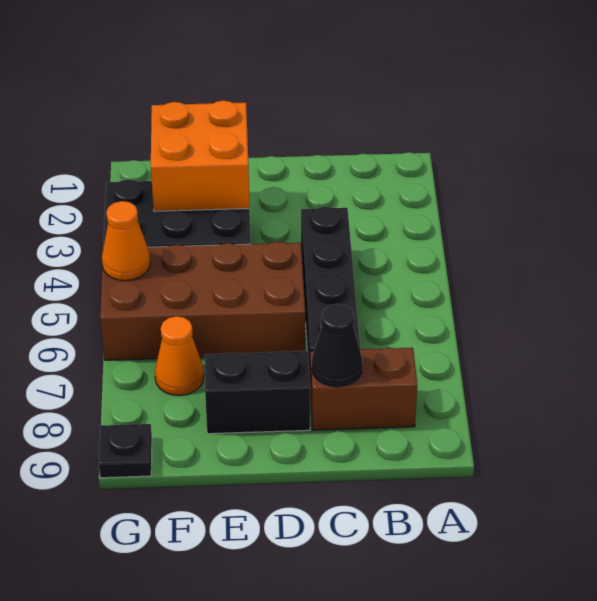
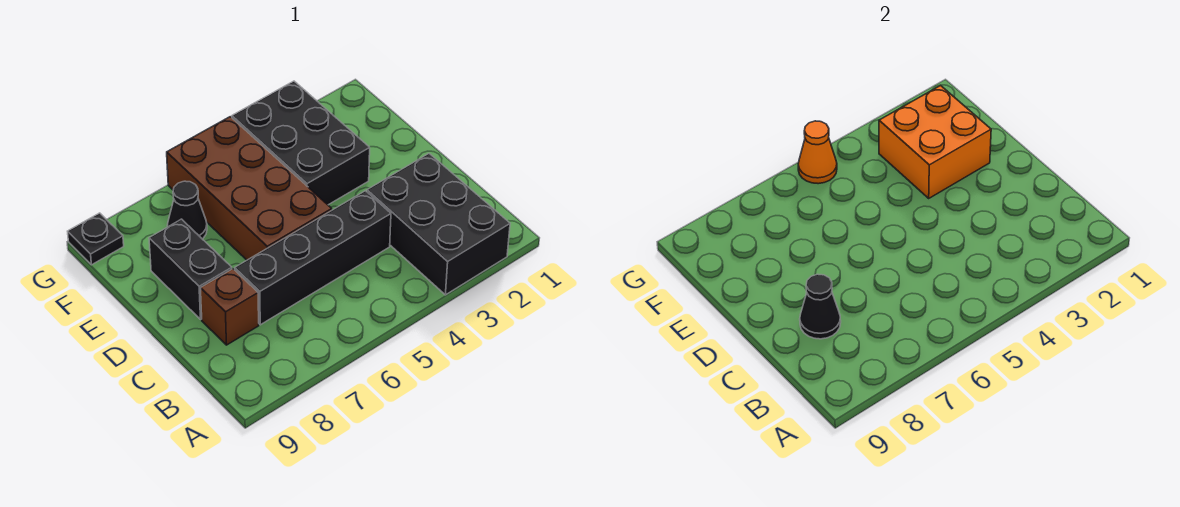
none -> black brick A2:C3 level 1
brown brick B8:C8 level 1 -> brown brick C8 level 1
orange cone F7 level 1 -> black cone F7 level 1

